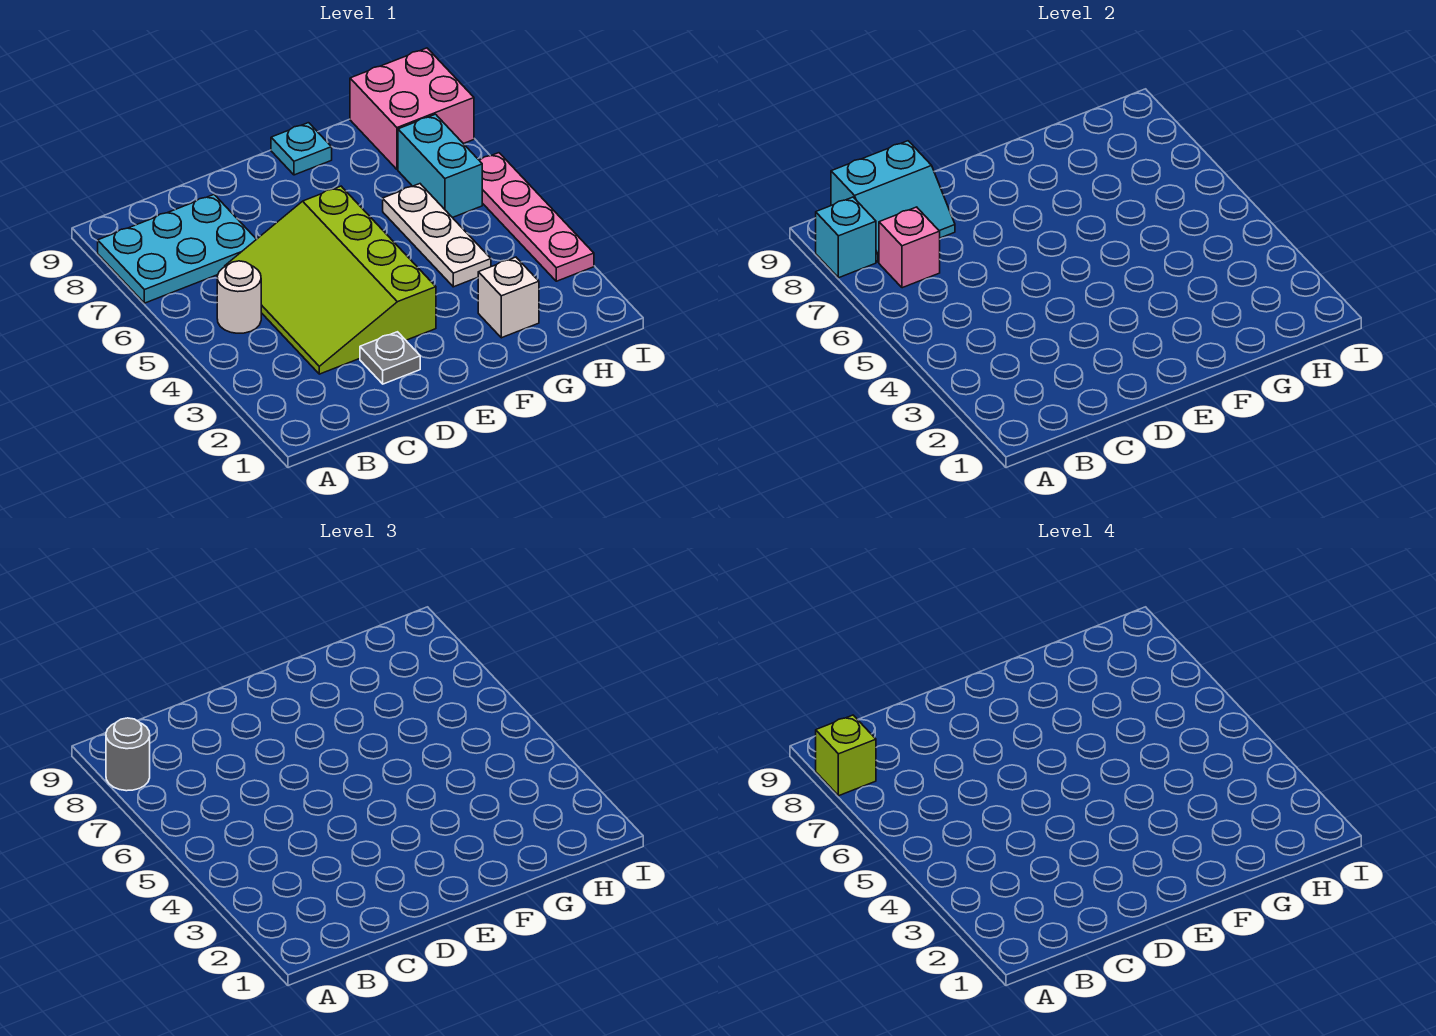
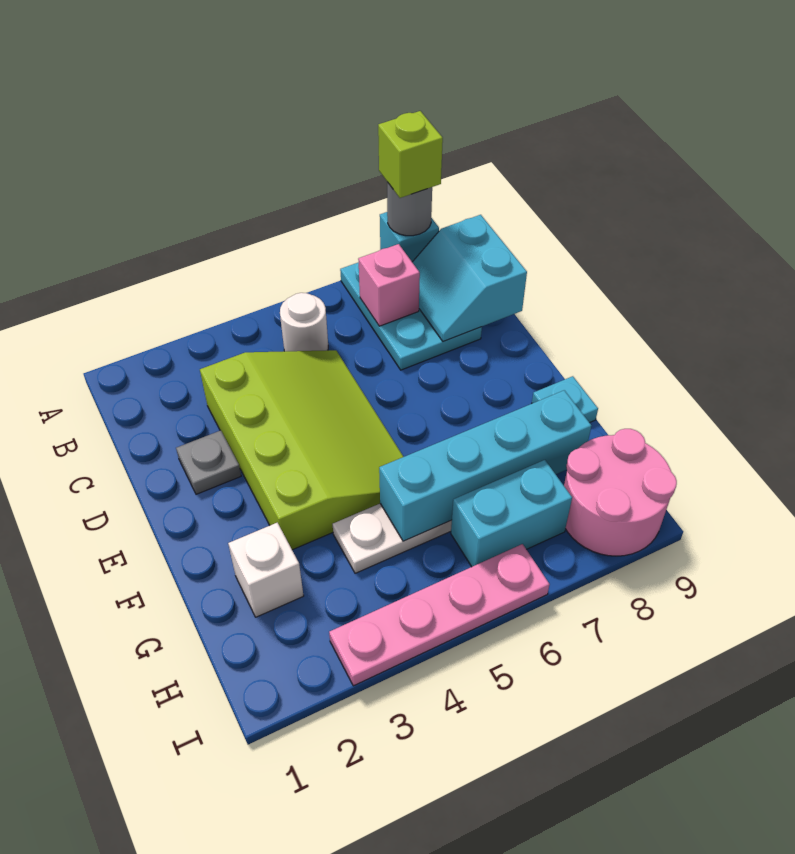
lime slope C3:E6 level 1 top E -> lime slope C3:F5 level 1 top 3
none -> cyan brick G5:G8 level 2
pink brick H8:I9 level 1 -> pink round brick H8:I9 level 1

